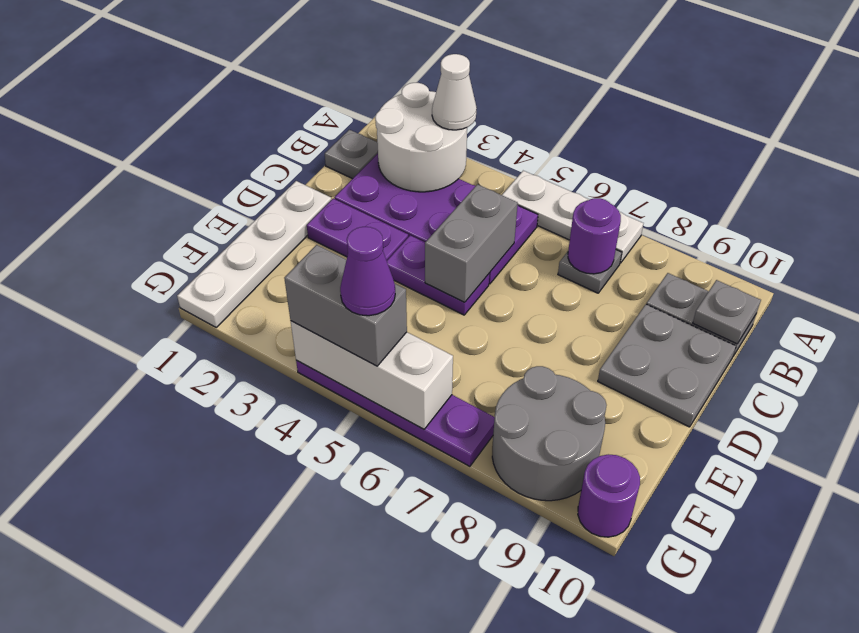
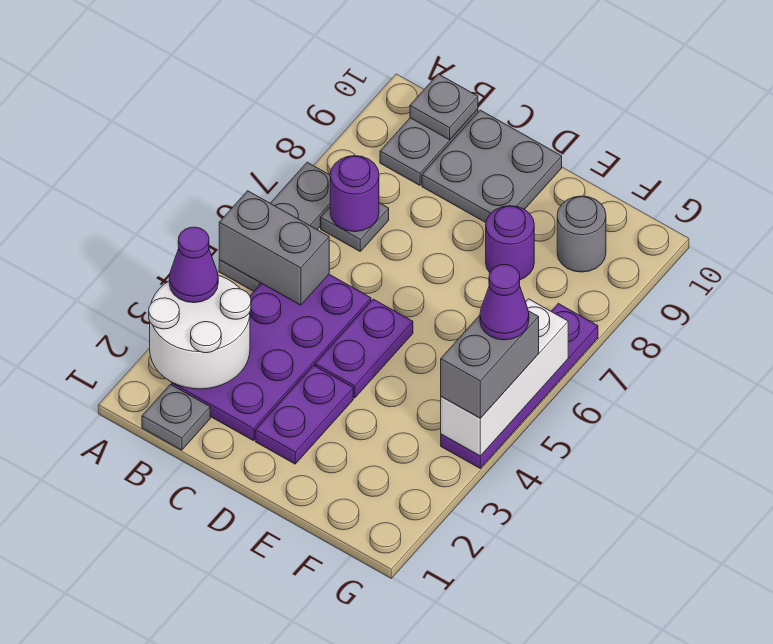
white cone A3 level 3 -> purple cone A3 level 3
white plate A5:A7 level 1 -> grey plate A5:A7 level 1
grey brick C5:D5 level 2 -> grey brick A5:B5 level 2
white plate D1:G1 level 1 -> none
grey round brick F8:G9 level 1 -> grey round brick F9 level 1
purple round brick G10 level 1 -> purple round brick E8 level 1

